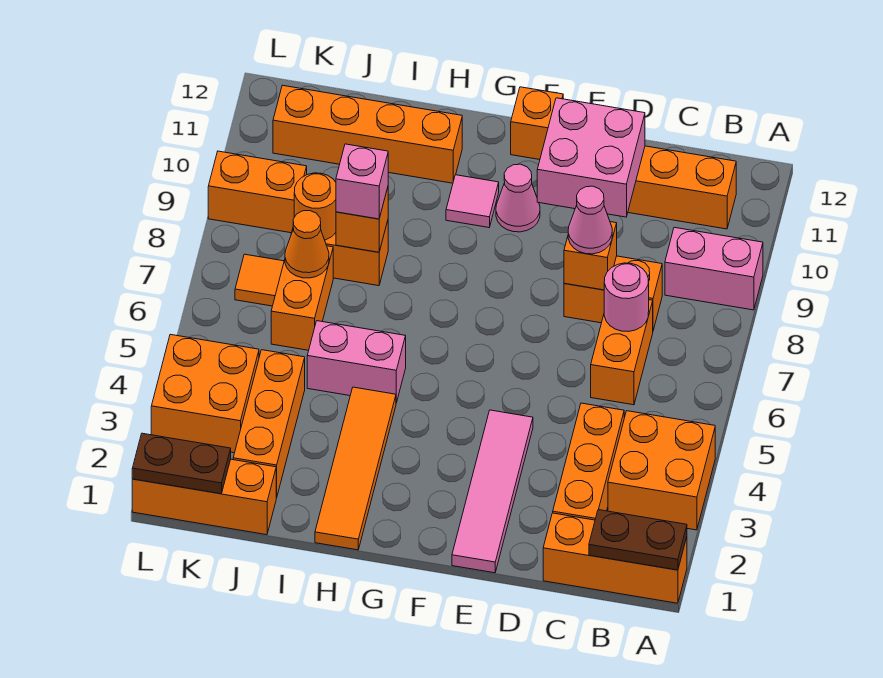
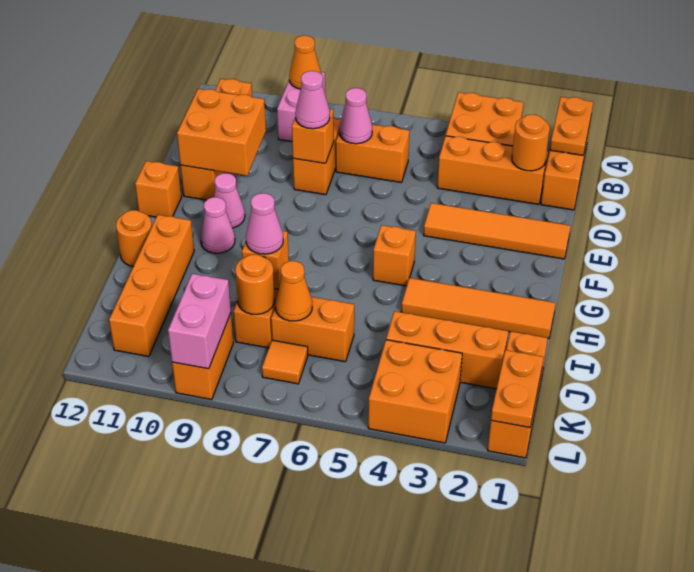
brown plate A1:B1 level 2 -> orange plate A1:B1 level 2
none -> orange cone A9 level 2
none -> orange round brick C2 level 2
pink round brick C7 level 2 -> pink cone C7 level 2
pink brick D10:E11 level 2 -> orange brick D10:E11 level 2
pink tile E1:E4 level 1 -> orange tile E1:E4 level 1
none -> orange brick G5 level 1
pink tile G10 level 1 -> pink cone G10 level 1
pink brick H5:I5 level 1 -> pink brick K9:L9 level 2
none -> orange round brick H12 level 1
pink brick I8 level 3 -> pink cone I8 level 3
brown plate K1:L1 level 2 -> orange plate K1:L1 level 2

